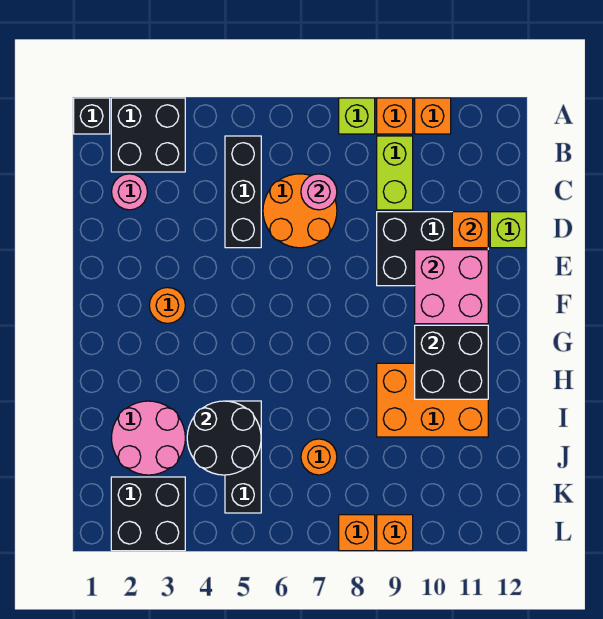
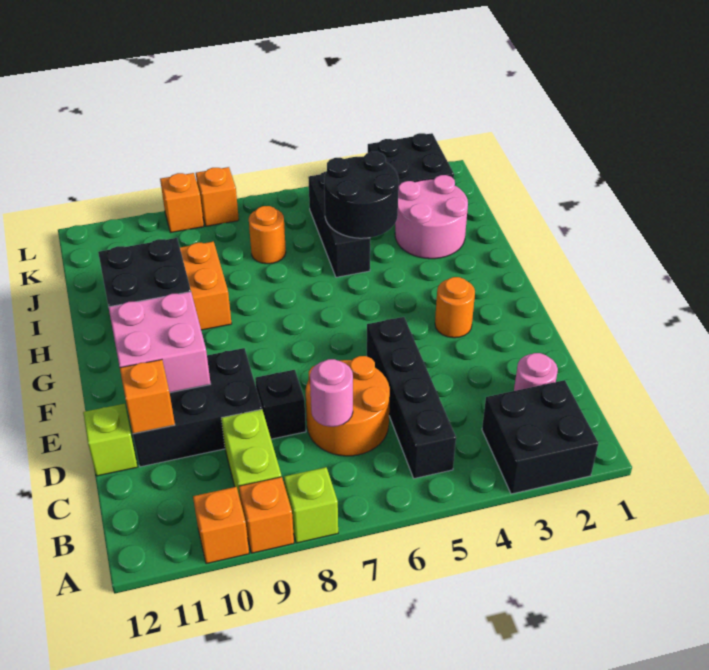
black brick A1 level 1 -> black brick D8 level 1
black brick B5:D5 level 1 -> black brick B5:E5 level 1

